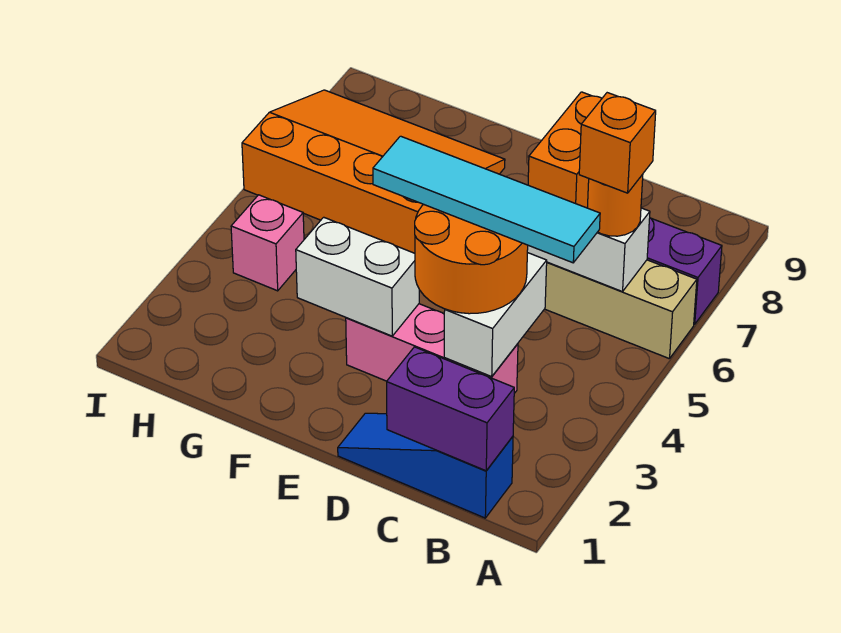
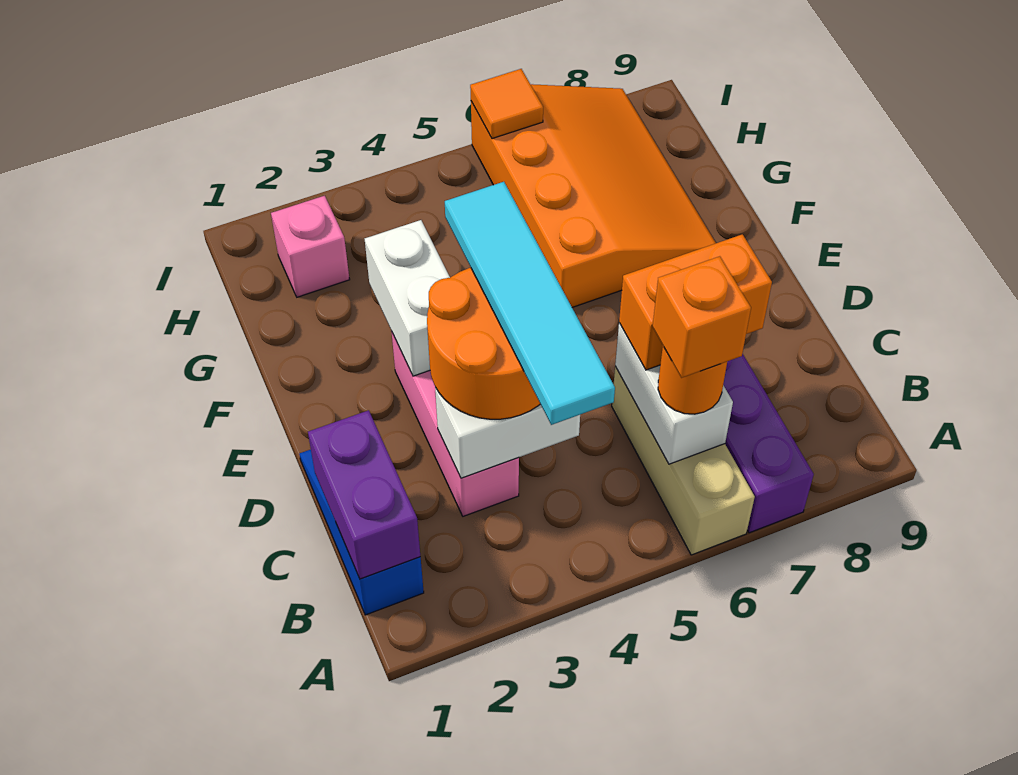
pink brick H4 level 1 -> pink brick H2 level 1
none -> orange tile I6 level 2

